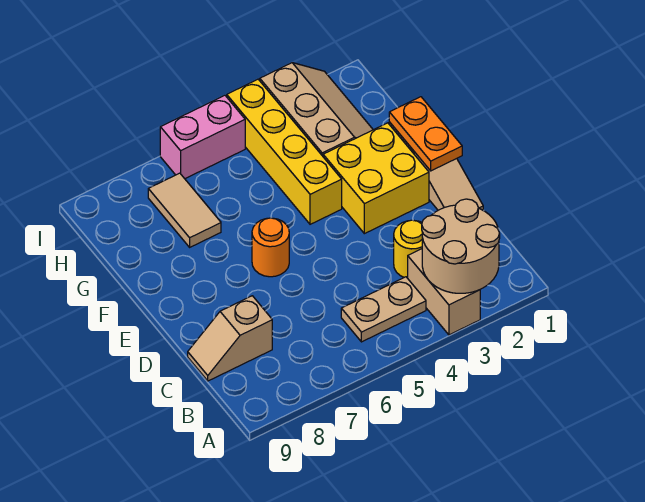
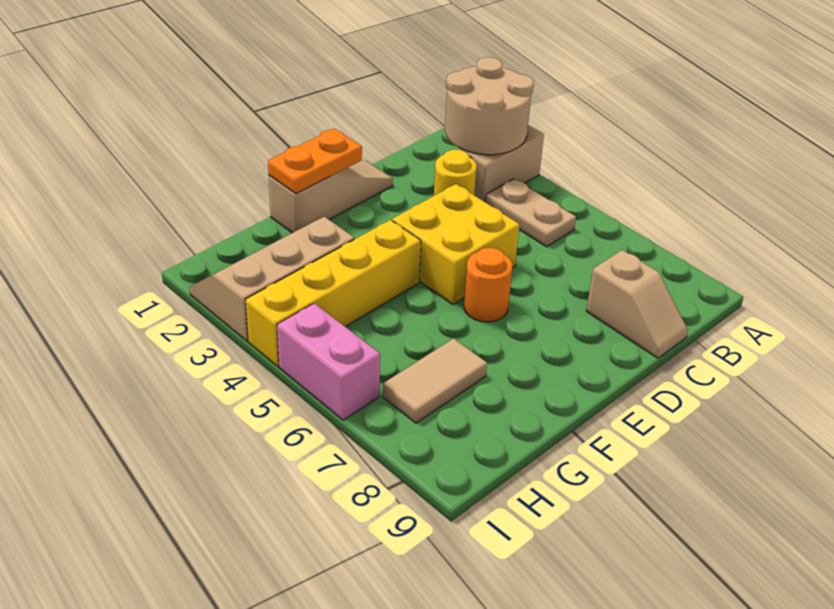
yellow brick E2:F3 level 1 -> yellow brick D4:E5 level 1

